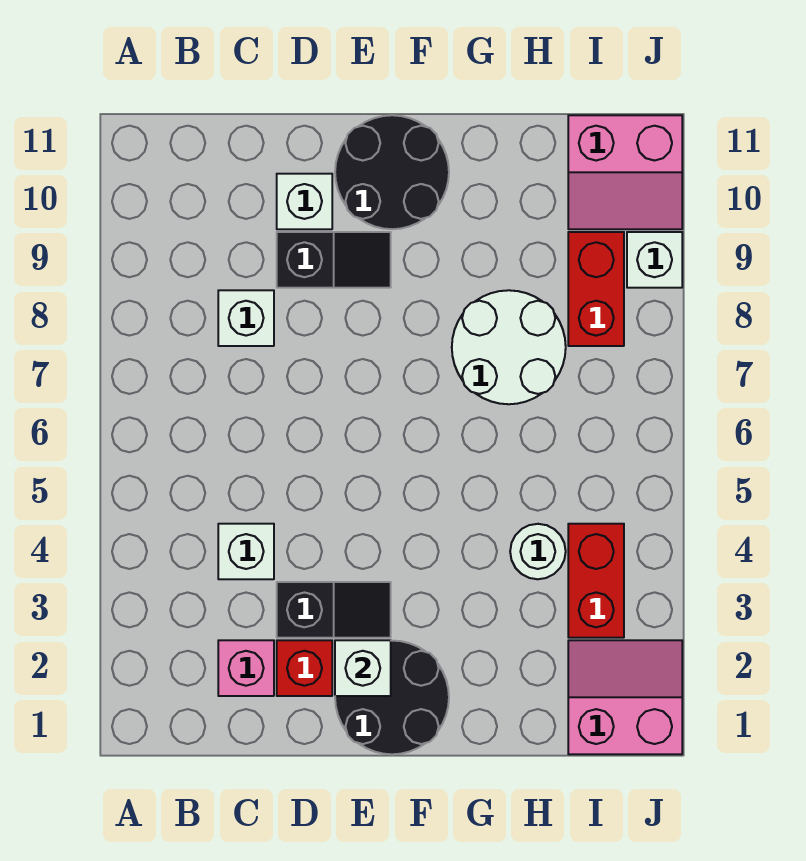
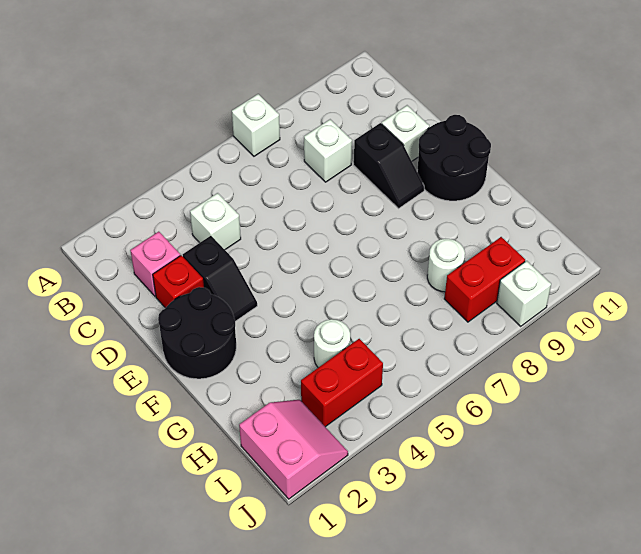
white brick E2 level 2 -> white brick A7 level 1
white round brick G7:H8 level 1 -> white round brick H8 level 1
pink slope I10:J11 level 1 top 11 -> none

